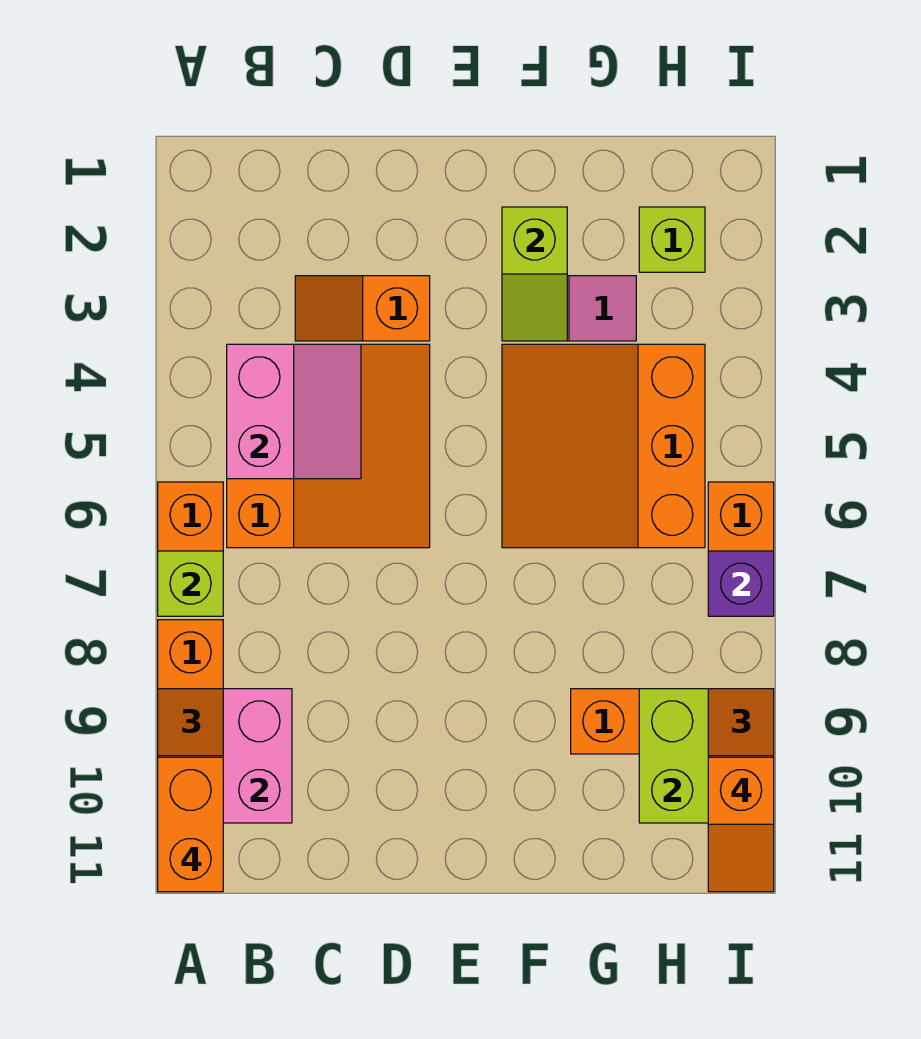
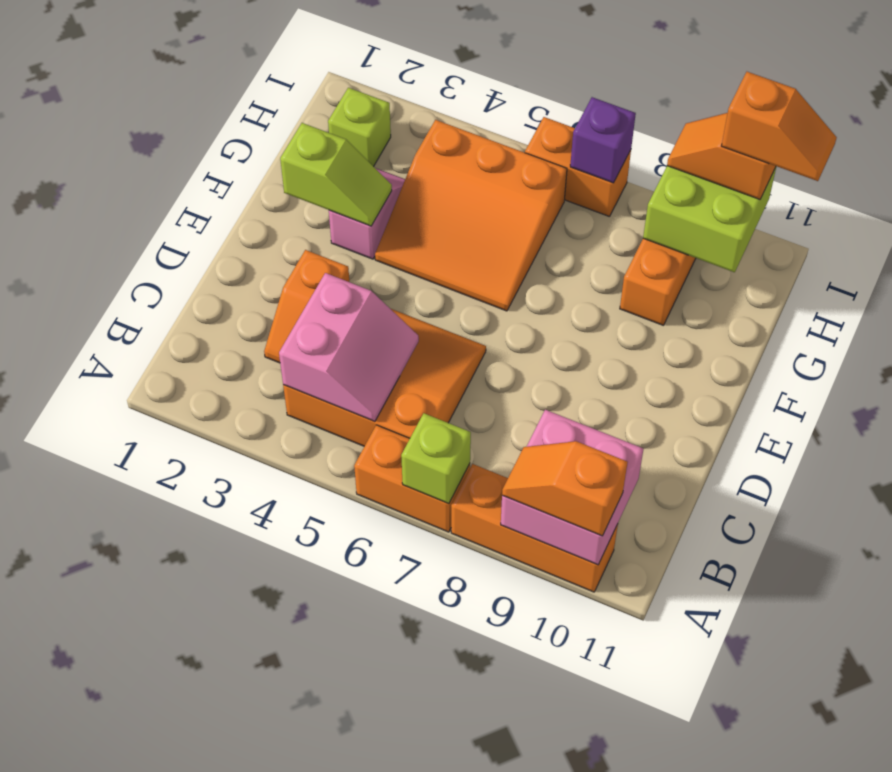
orange brick A10:A11 level 4 -> none
pink slope B4:C5 level 2 top B -> pink slope B4:C5 level 2 top 4

